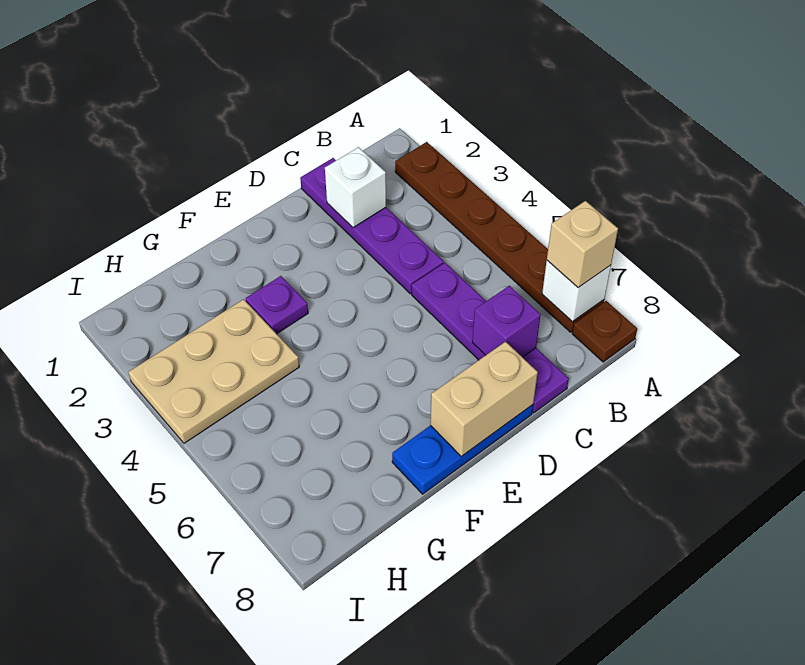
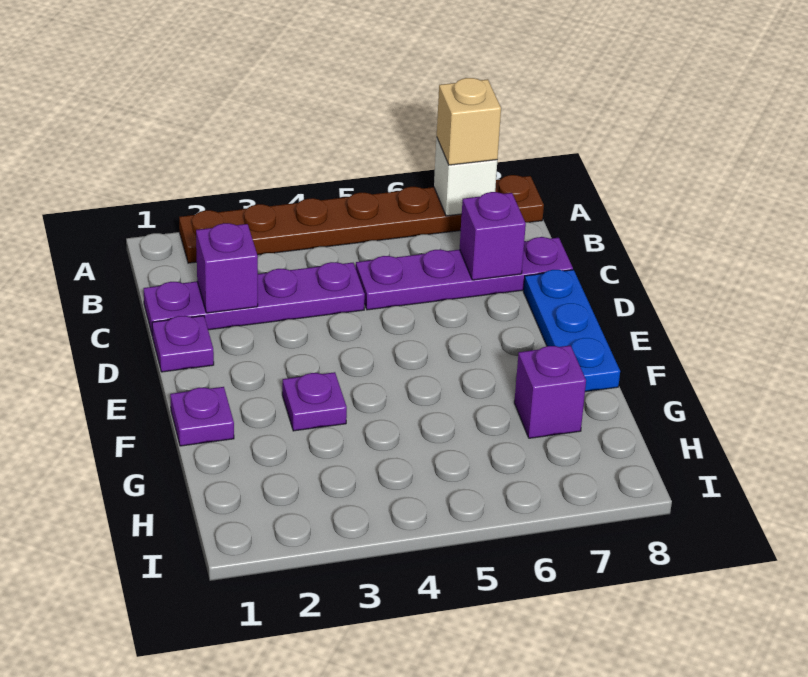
white brick C2 level 2 -> purple brick C2 level 2
none -> purple plate D1 level 1
tan brick D8:E8 level 2 -> none
none -> purple plate F1 level 1
tan plate G3:I4 level 1 -> none
none -> purple brick G7 level 1

